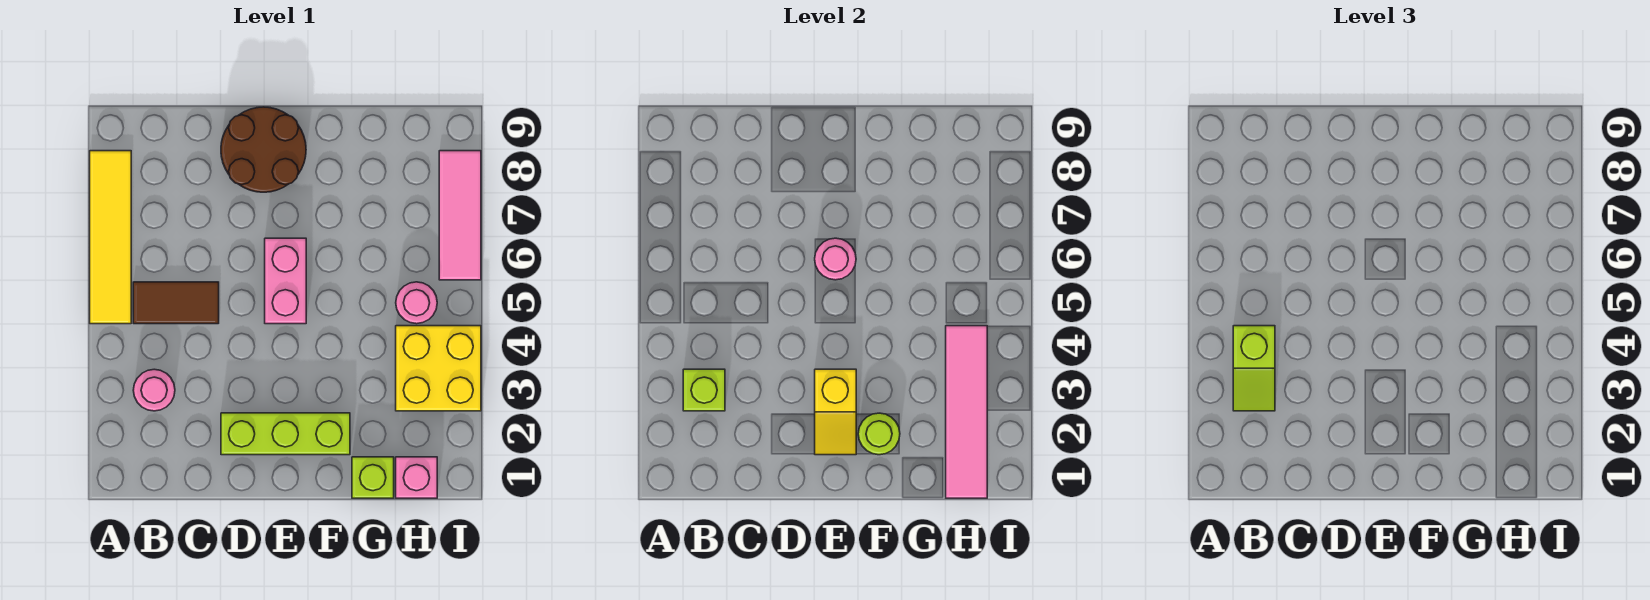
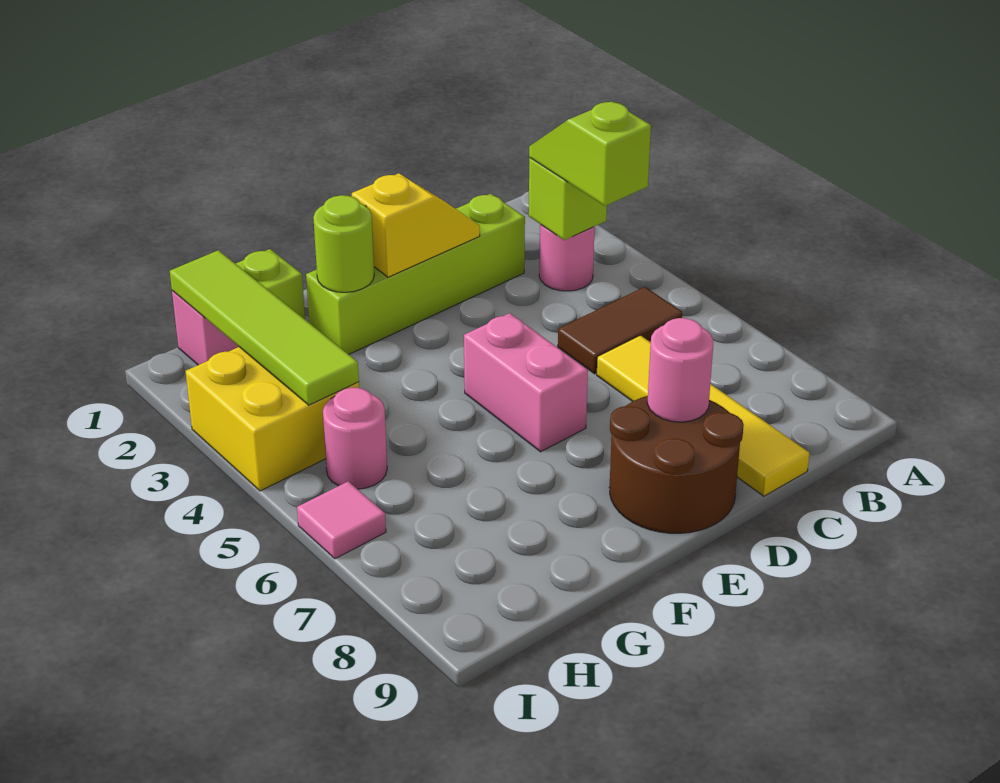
yellow tile A5:A8 level 1 -> yellow tile C6:C9 level 1
lime brick D2:F2 level 1 -> lime brick C2:F2 level 1
yellow slope E2:E3 level 2 top 3 -> yellow slope D2:E2 level 2 top E
pink round brick E6 level 2 -> pink round brick D8 level 2
pink tile H1:H4 level 2 -> lime tile H1:H4 level 2
pink tile I6:I8 level 1 -> pink tile I6 level 1

